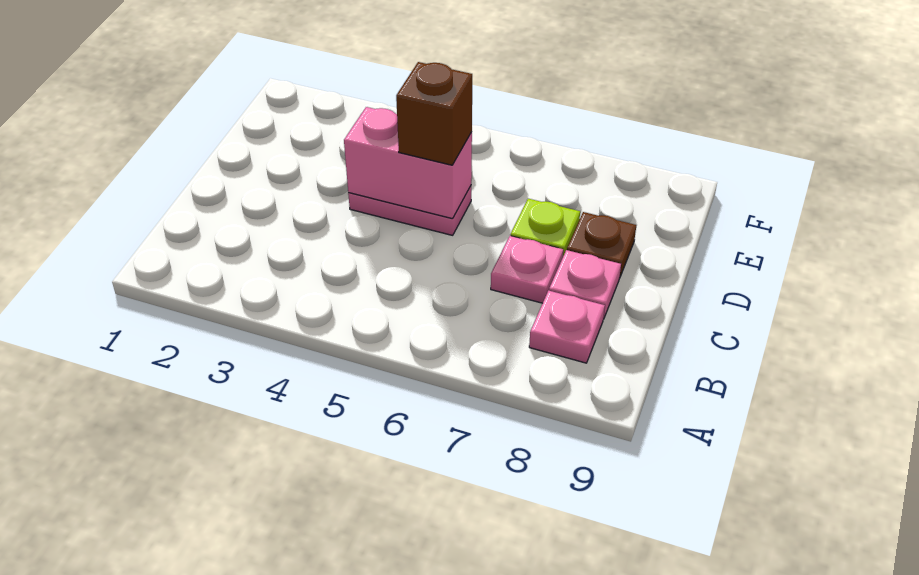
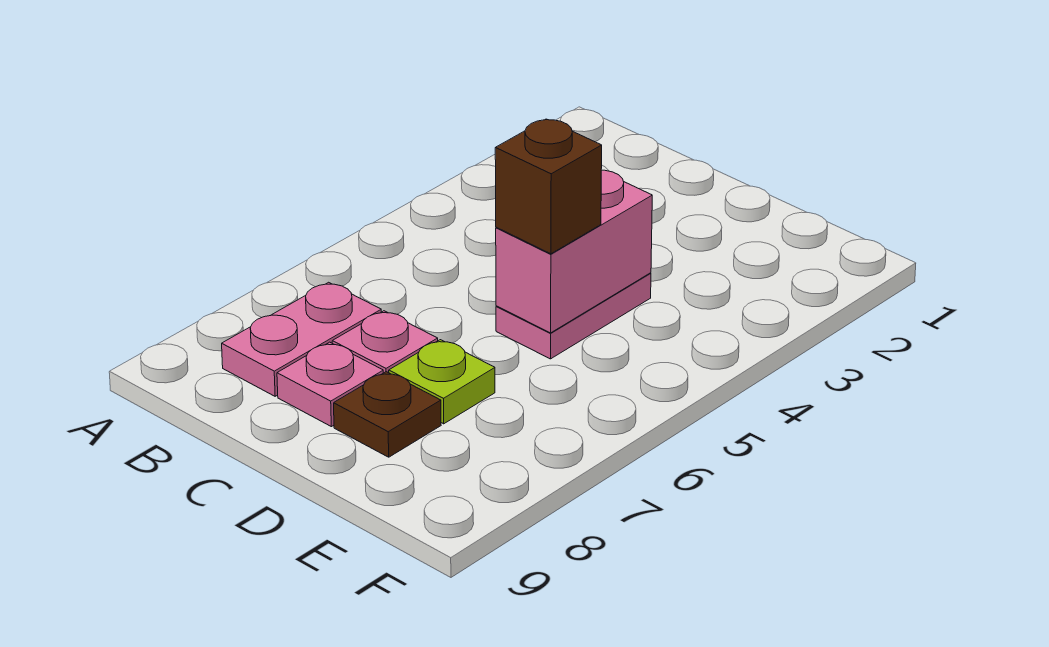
pink plate B8 level 1 -> pink plate B7:B8 level 1

